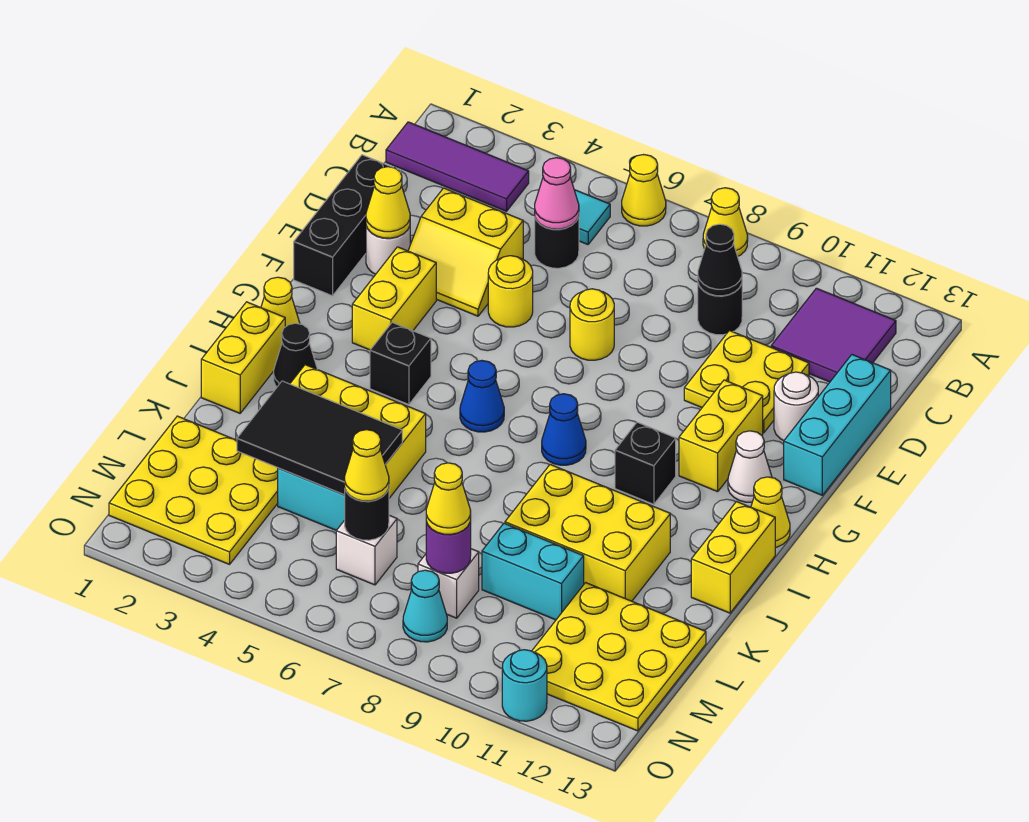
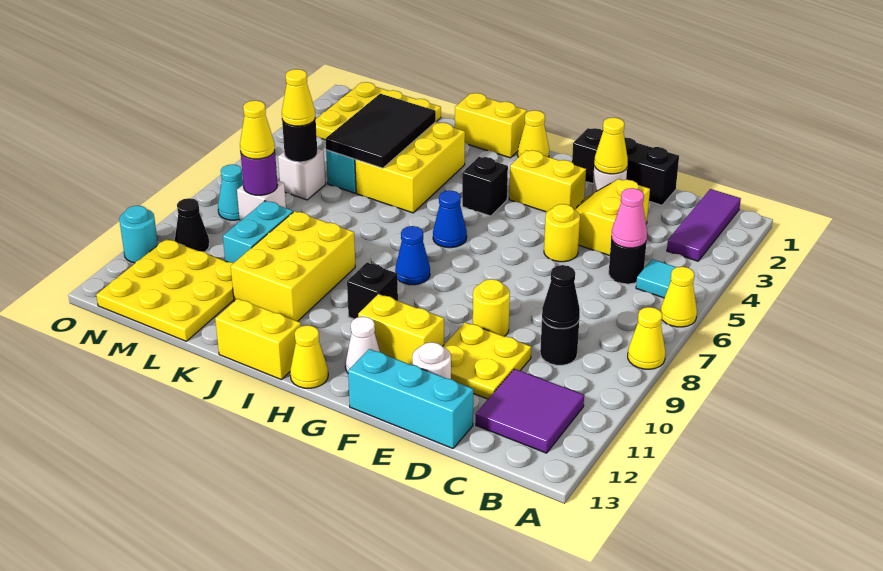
yellow round brick E7 level 1 -> yellow round brick E9 level 1
black cone I2 level 1 -> black cone N10 level 1

